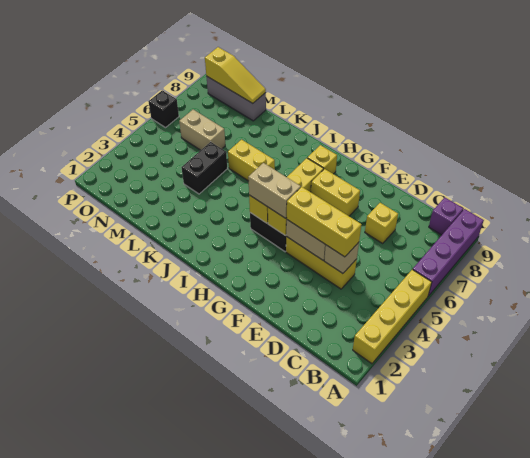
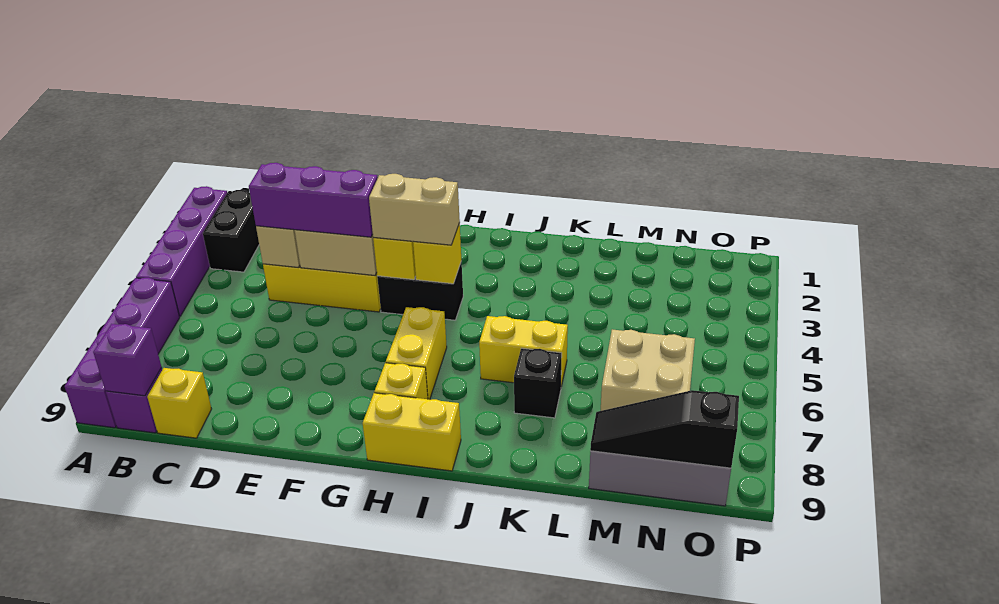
yellow brick A2:A5 level 1 -> purple brick A2:A5 level 1
none -> purple brick B9 level 2
yellow brick D4:F4 level 3 -> purple brick D4:F4 level 3
yellow brick D7 level 1 -> yellow brick C9 level 1
yellow brick F7:G7 level 1 -> yellow brick H9:I9 level 1
black brick L4:L5 level 1 -> black brick B2:B3 level 1
tan brick M6:N6 level 1 -> tan brick M6:N7 level 1
yellow slope M9:O9 level 2 top O -> black slope M9:O9 level 2 top O
black brick P6 level 1 -> black brick K7 level 1

